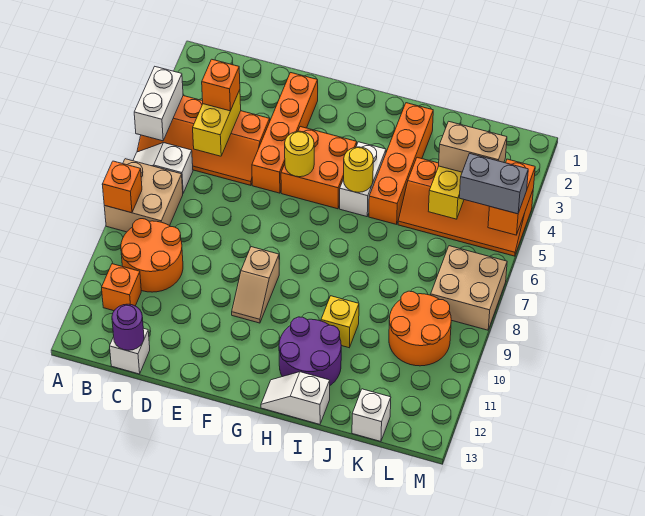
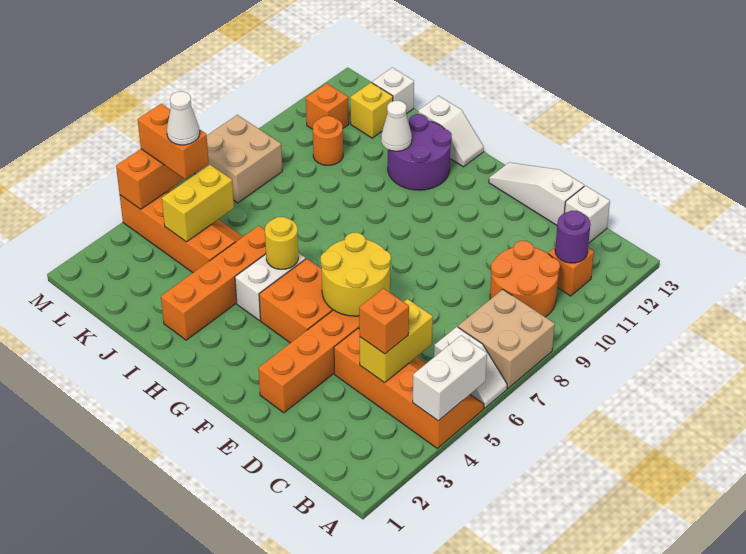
orange brick A8 level 2 -> orange brick L11 level 1
purple round brick C13 level 2 -> purple round brick B11 level 2
none -> white slope D13:F13 level 1 top D
yellow round brick F5 level 2 -> yellow round brick E5:F6 level 2
tan slope F9:F10 level 1 top 9 -> none
yellow brick I10 level 1 -> yellow brick K12 level 1
none -> white cone I11 level 2
tan brick K4:L4 level 3 -> none
orange round brick K9:L10 level 1 -> orange round brick K10 level 1
grey brick L5:M5 level 3 -> orange brick L5:M5 level 3
none -> white cone L5 level 4

